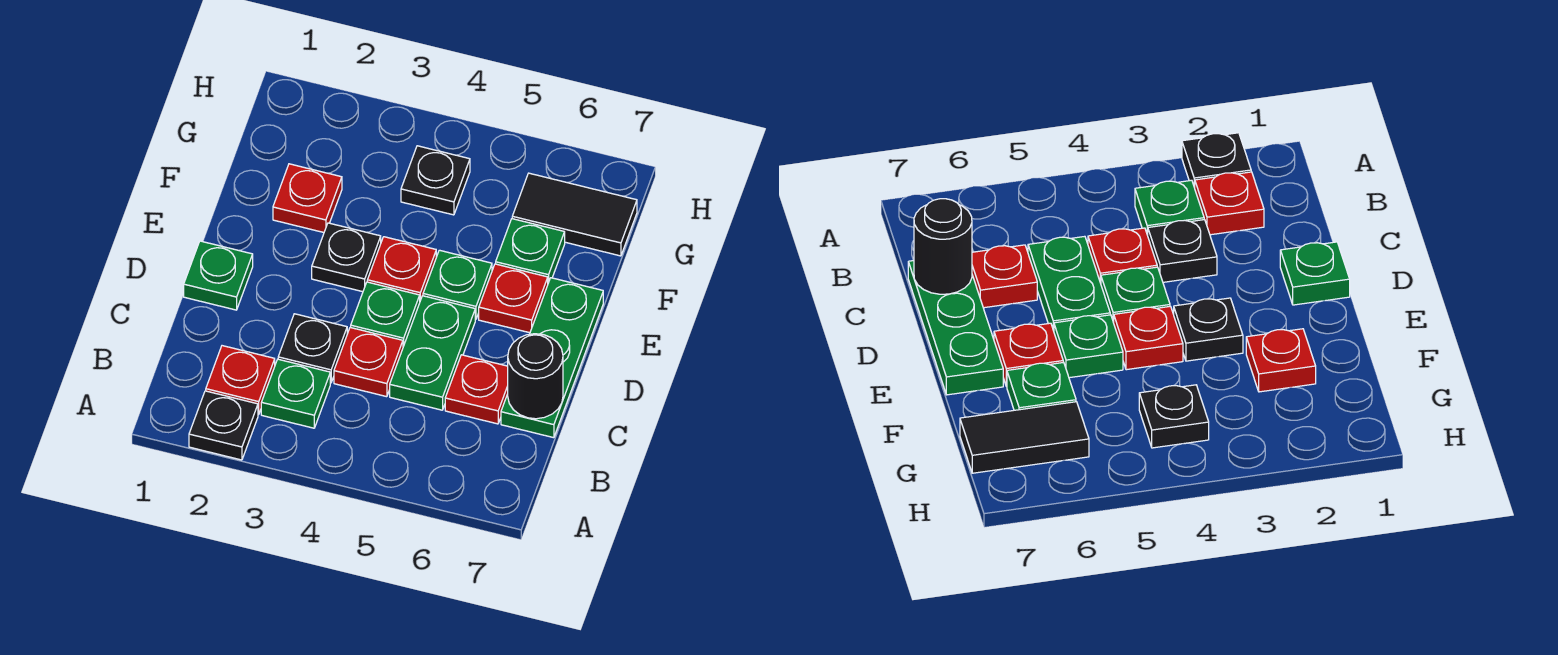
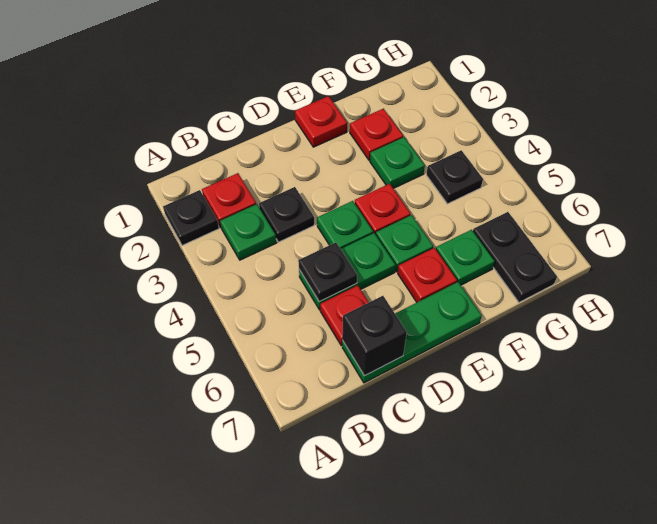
red plate C4 level 1 -> red plate E1 level 1
black round brick C7 level 2 -> black brick C7 level 2
green plate D1 level 1 -> green plate F3 level 1
black plate E3 level 1 -> black plate C5 level 2
black tile G6:G7 level 1 -> black plate G6:G7 level 1

